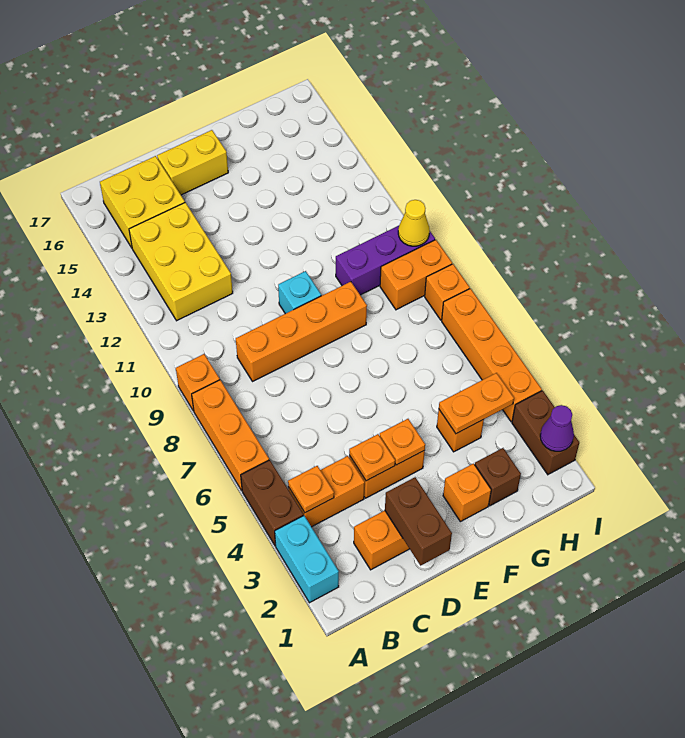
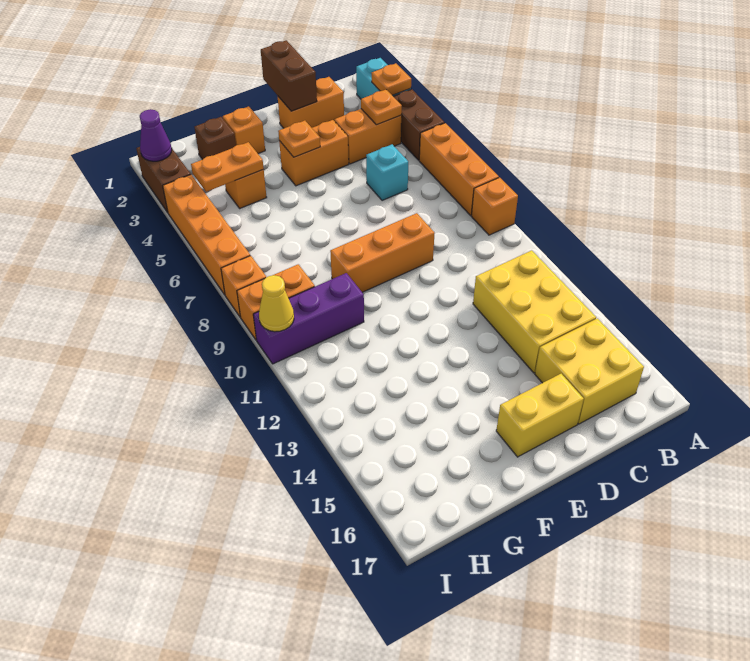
orange brick C9:F9 level 1 -> orange brick D9:F9 level 1
orange plate D4 level 2 -> orange plate A3 level 2
cyan brick E10 level 1 -> cyan brick C6 level 1

